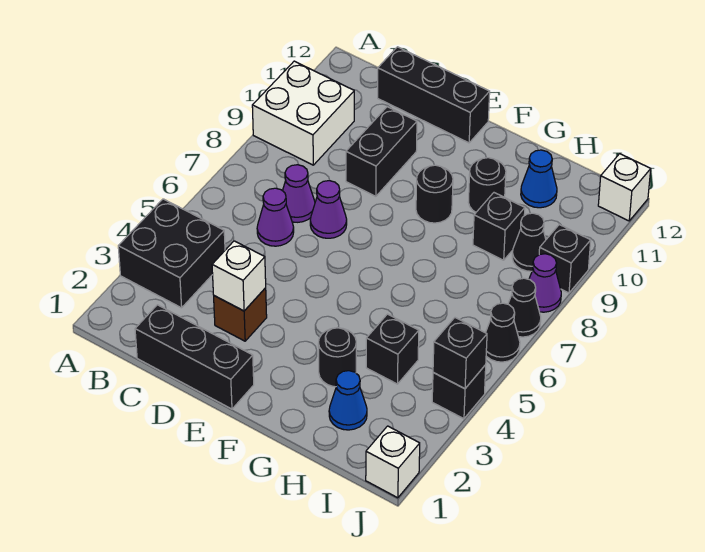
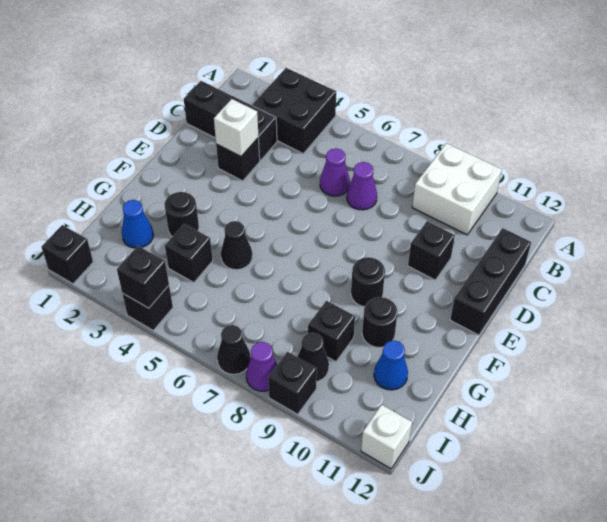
black brick C1:E1 level 1 -> black brick C1:C3 level 1
brown brick D3 level 1 -> black brick D3 level 1
purple cone D7 level 1 -> none
black brick D9:D10 level 1 -> black brick D10 level 1
white brick J1 level 1 -> black brick J1 level 1
black cone J6 level 1 -> black cone G5 level 1

